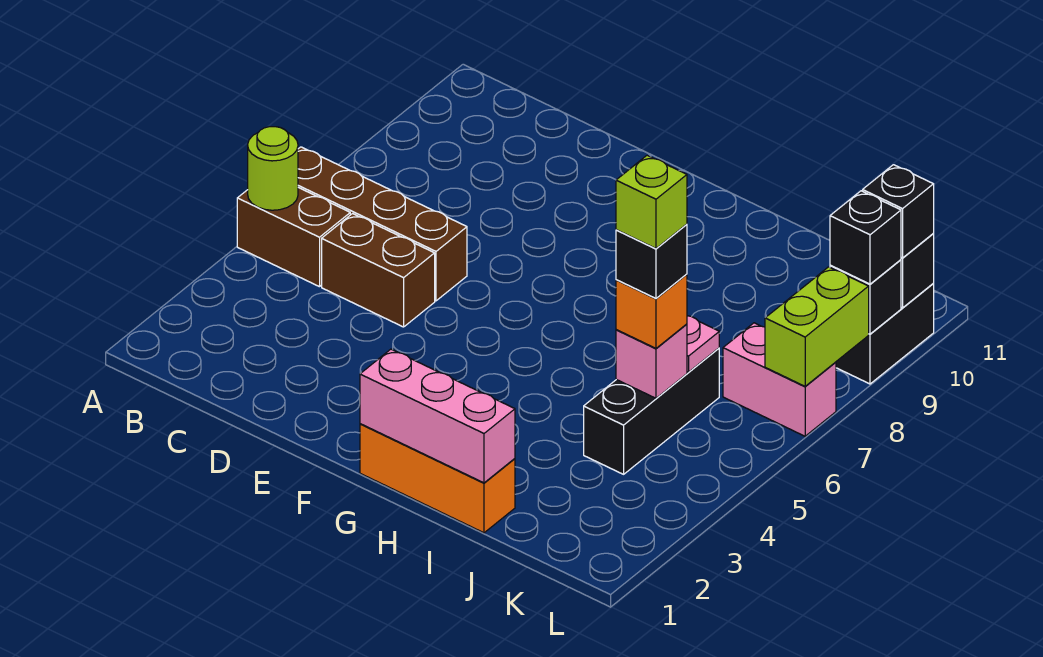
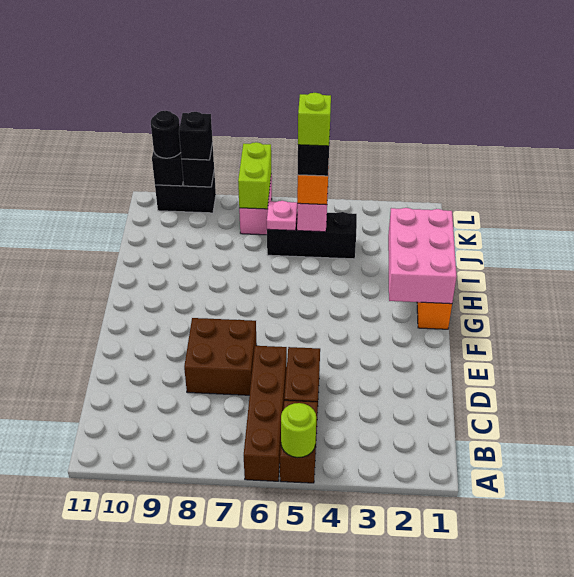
none -> brown brick D7:E8 level 1
pink brick G1:I1 level 2 -> pink brick G1:I2 level 2
lime brick L7:L8 level 2 -> lime brick K7:L7 level 2
black brick L10 level 3 -> black round brick L10 level 3

